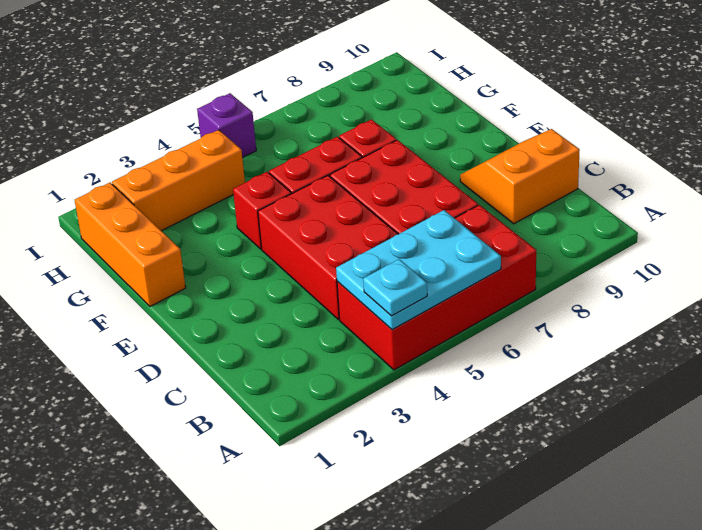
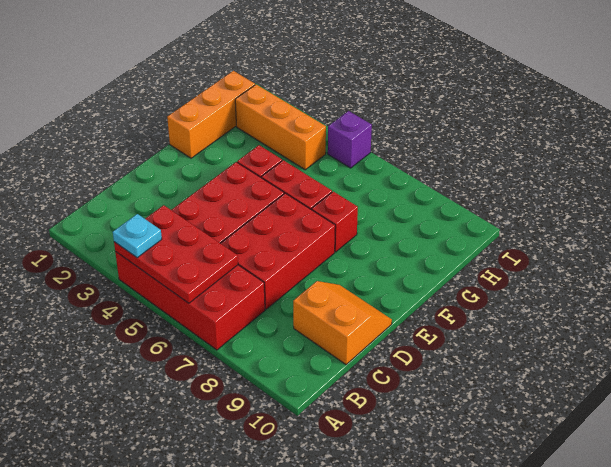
cyan plate A4:B6 level 2 -> red plate A4:B6 level 2

